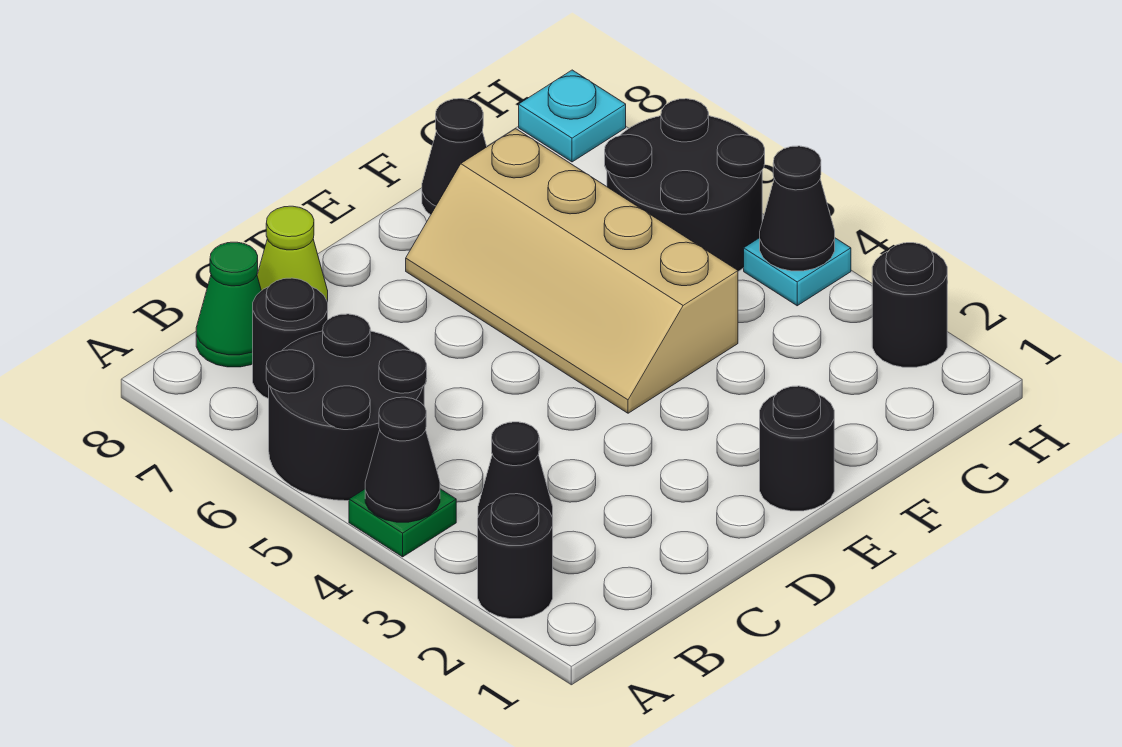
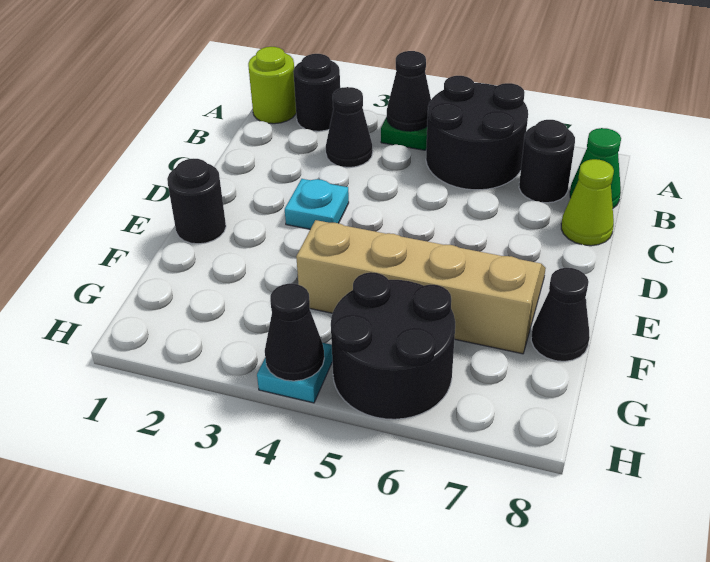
none -> lime round brick A1 level 1
black round brick H2 level 1 -> none
cyan plate H8 level 1 -> cyan plate D3 level 1

